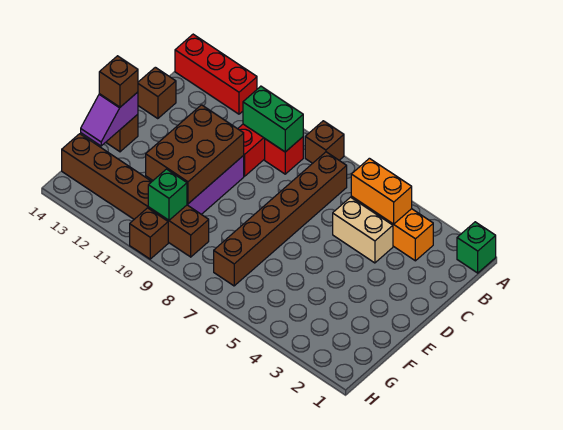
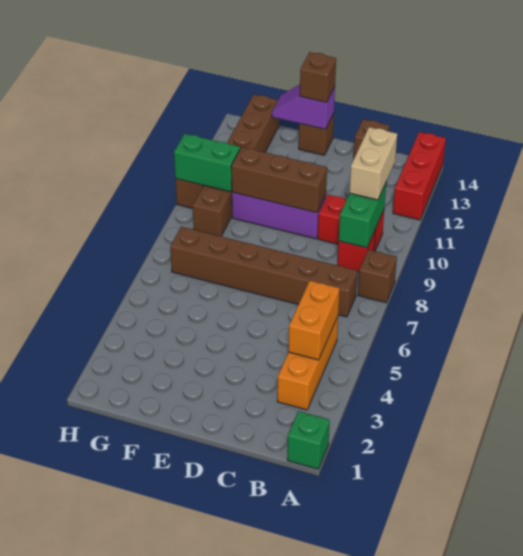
tan brick C4:C5 level 1 -> tan brick B10:B11 level 3
brown brick D10:F11 level 2 -> brown brick D10:F10 level 2
green brick G10 level 2 -> green brick G10:H10 level 2

